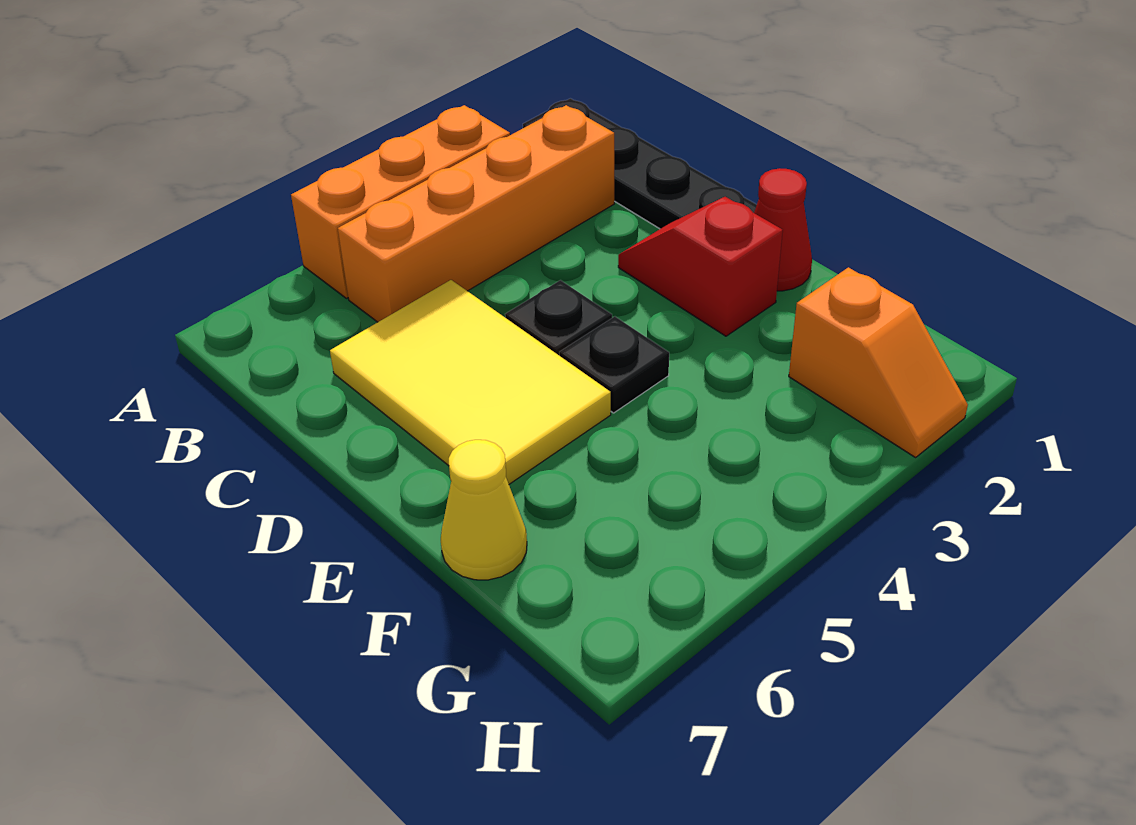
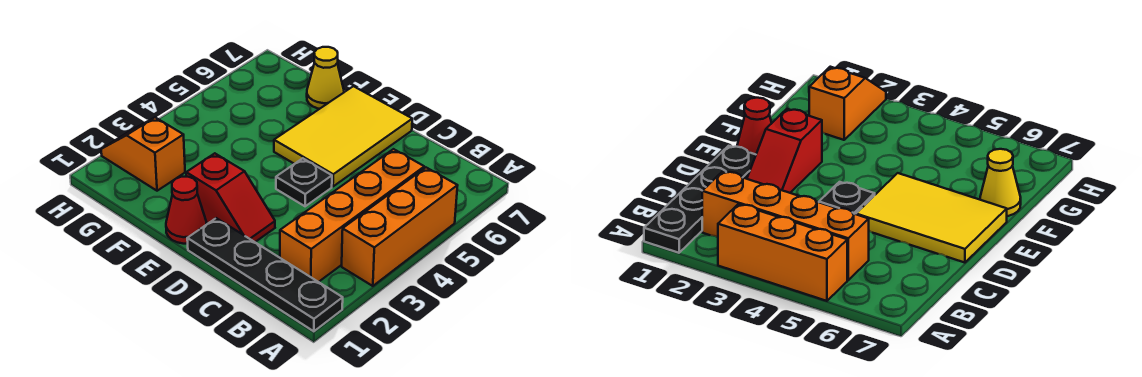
yellow tile C5:E6 level 1 -> yellow tile D5:E7 level 1
black plate E4 level 1 -> none

